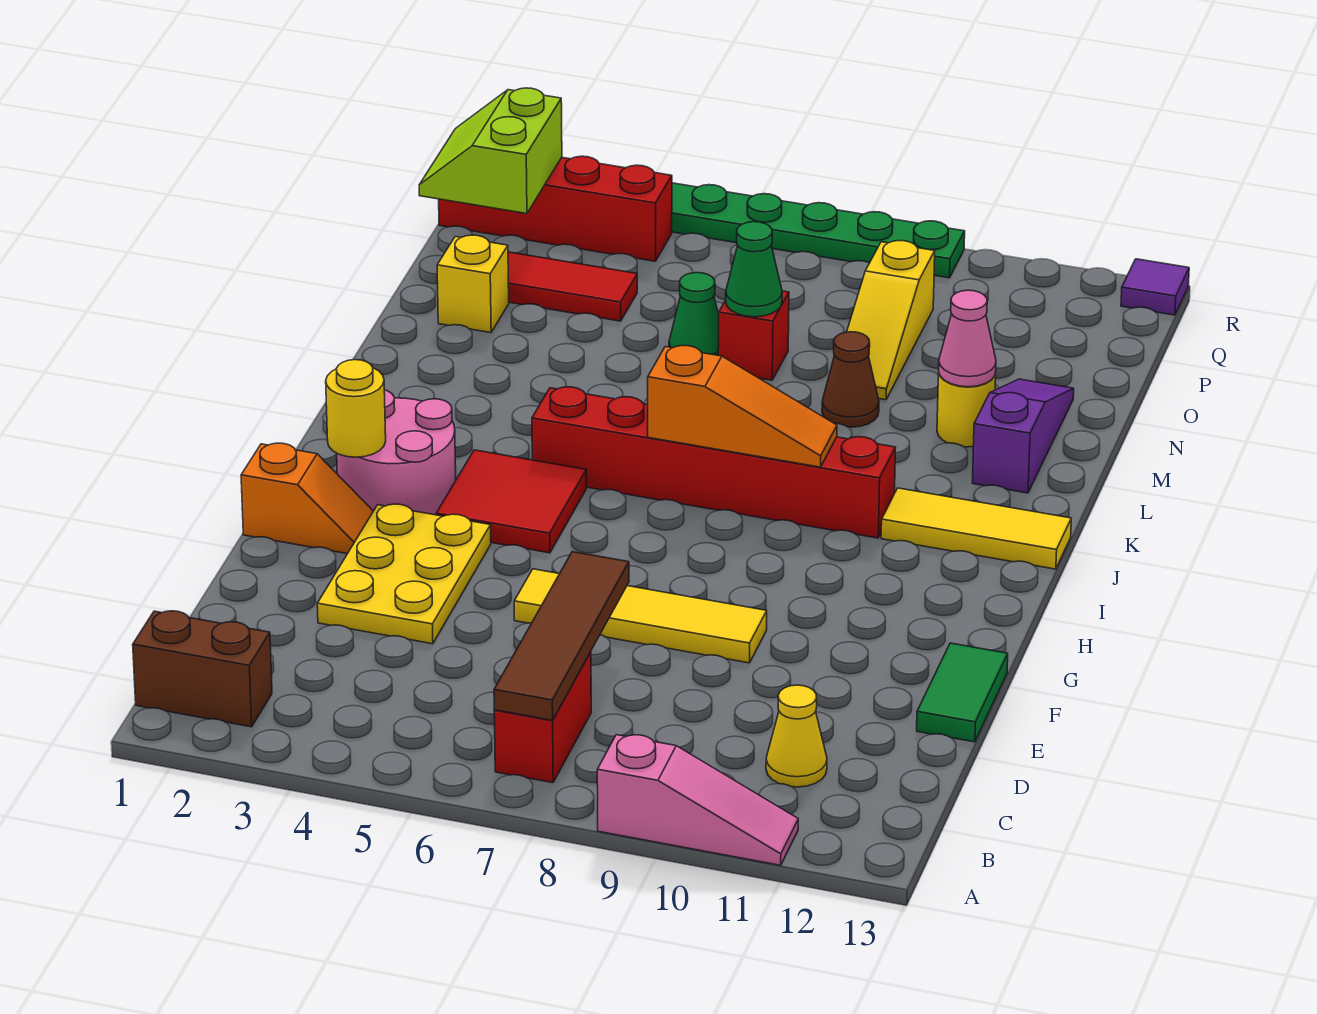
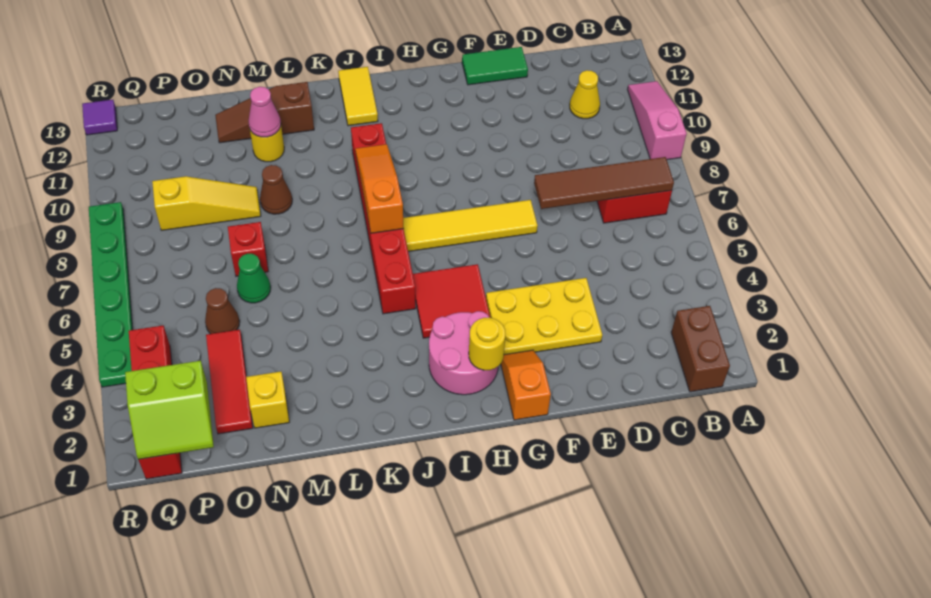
yellow tile F6:F9 level 1 -> yellow tile F7:I7 level 1
yellow tile J11:J13 level 1 -> yellow tile J12:J13 level 1
purple slope L12:N12 level 1 top L -> brown slope L12:N12 level 1 top L
green cone N7 level 2 -> none
none -> brown cone O5 level 1

